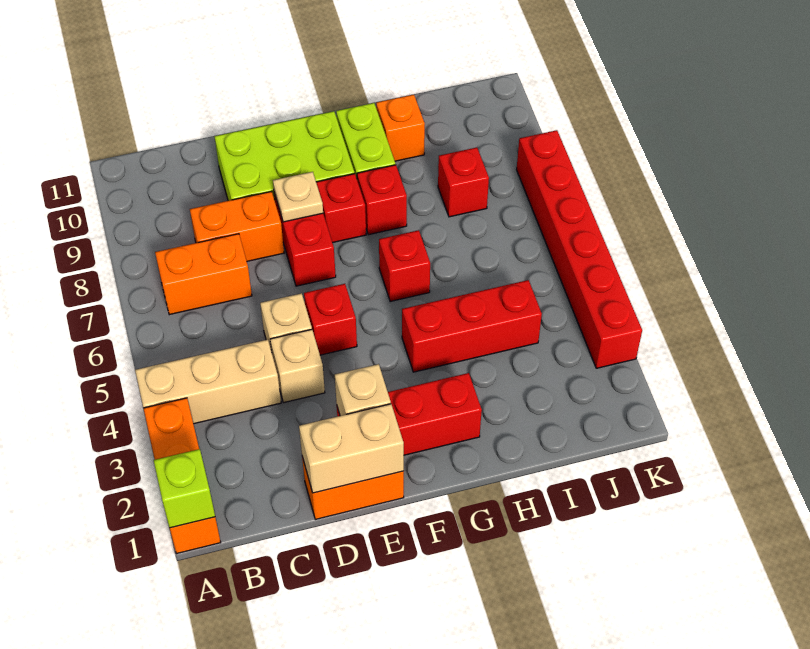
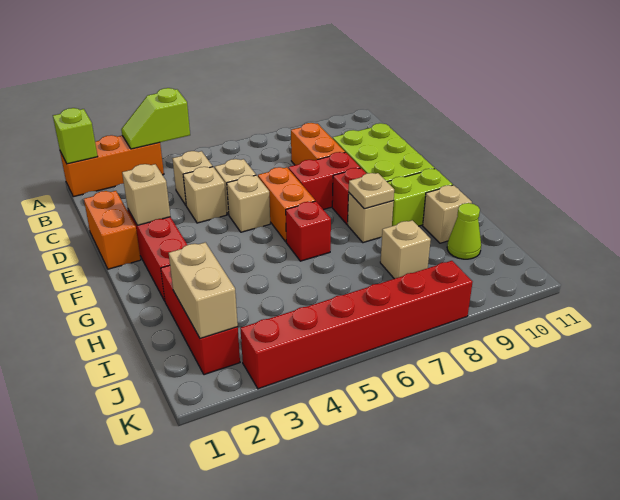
none -> lime slope A3:A4 level 2 top 4
tan brick A4:C4 level 1 -> tan brick C4 level 1
orange brick B7:C7 level 1 -> orange brick E6:F6 level 1
tan brick D1:E1 level 2 -> tan brick I2:J2 level 2
red brick E5 level 1 -> tan brick E5 level 1
tan plate E8 level 2 -> tan plate G8 level 2
red brick G4:I4 level 1 -> red brick H2:J2 level 1
red brick G8 level 1 -> tan brick G8 level 1
orange brick H10 level 1 -> tan brick H10 level 1
red brick I8 level 1 -> tan brick I8 level 1
none -> lime cone I10 level 1

